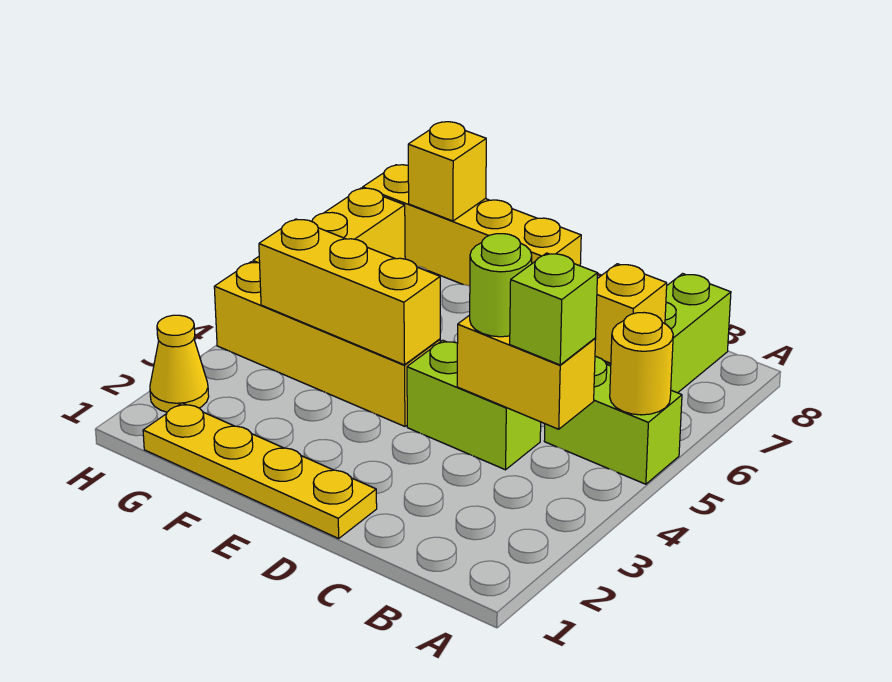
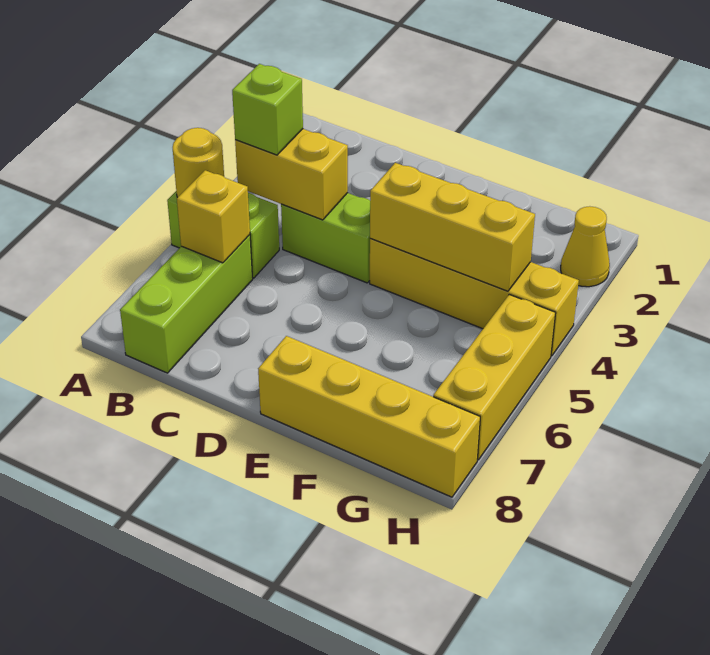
lime round brick C4 level 3 -> none
yellow plate D1:G1 level 1 -> none
yellow brick G8 level 2 -> none

